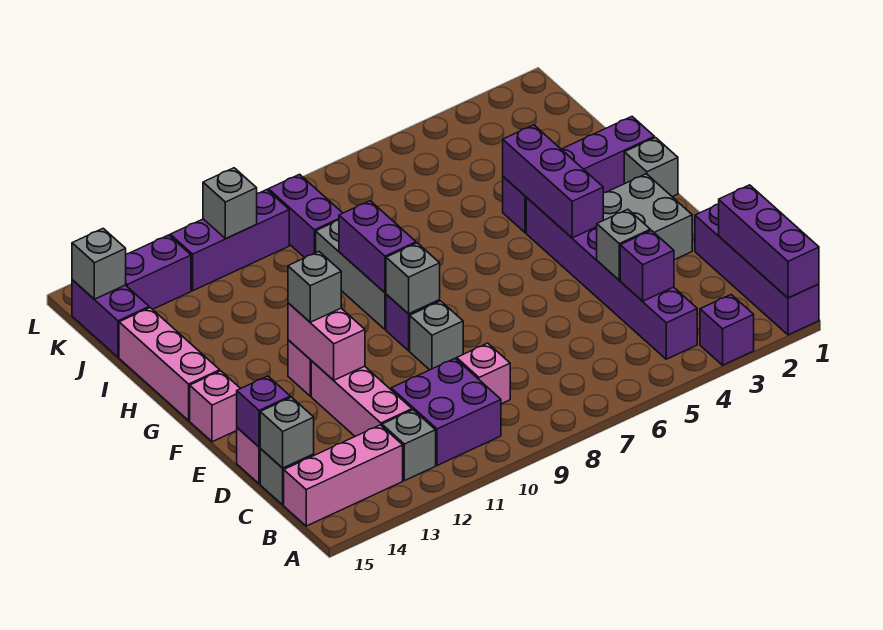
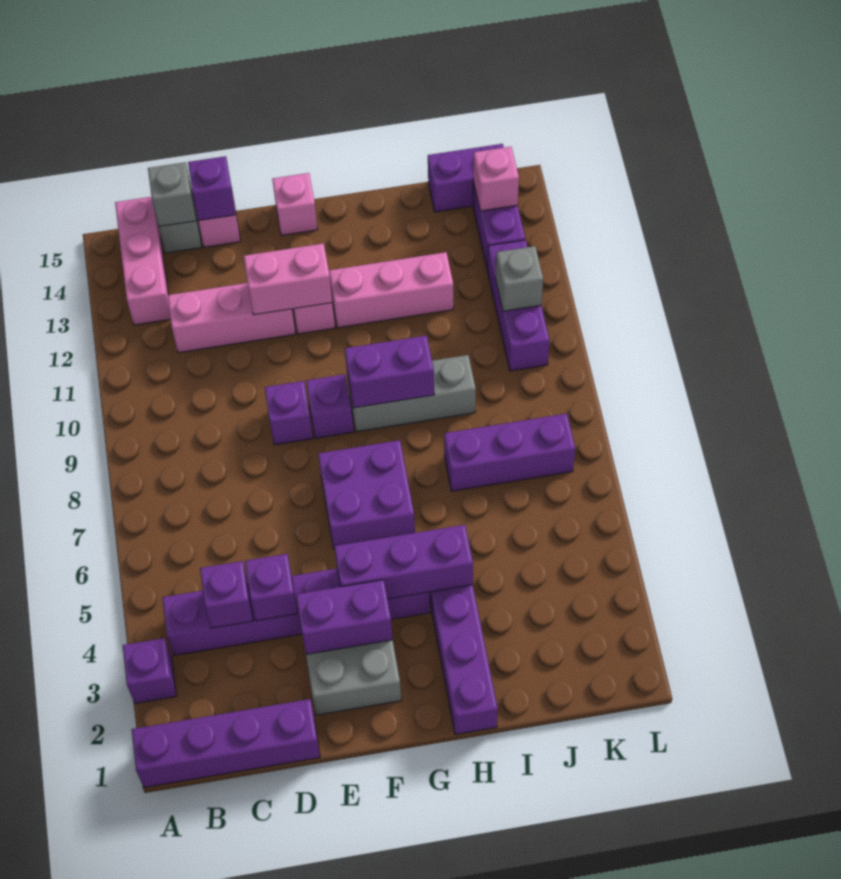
purple brick A1:C1 level 2 -> purple brick I7:K7 level 1
purple brick B10:C11 level 1 -> purple brick F6:G7 level 1
grey brick B12 level 1 -> none
pink brick C9 level 1 -> pink brick K14 level 2
grey brick D4 level 2 -> purple brick D4 level 2
grey brick E9 level 1 -> purple brick E9 level 1
grey brick F9 level 2 -> none
grey brick F12 level 3 -> none
grey brick G1 level 1 -> none
pink brick G15:I15 level 1 -> pink brick G12:I12 level 1
purple brick J9:K9 level 1 -> purple brick E3:F3 level 2
grey brick K15 level 2 -> none

